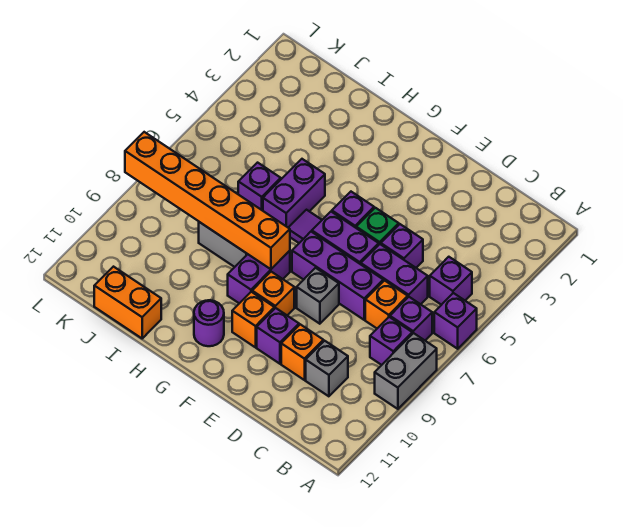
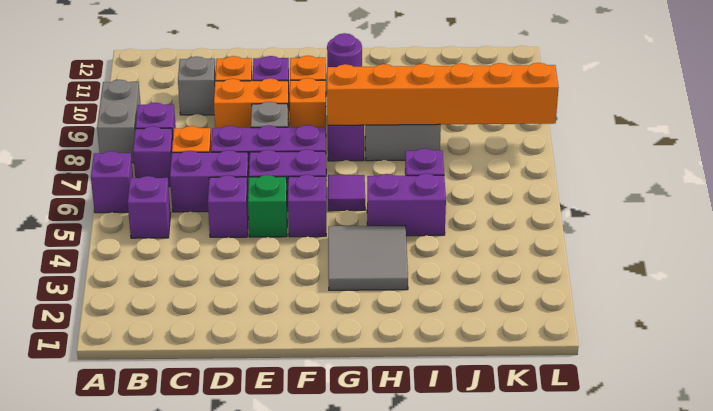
none -> grey tile G3:H4 level 1
purple brick H5:H6 level 1 -> purple brick H5:I5 level 1
orange brick I12:J12 level 1 -> orange brick D9:E9 level 1

